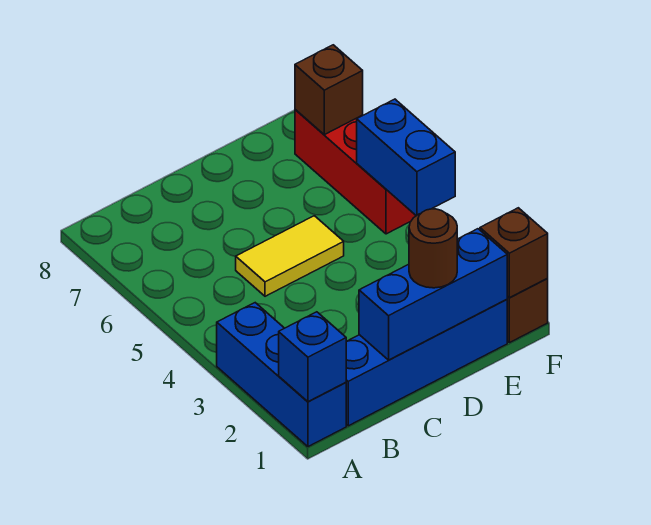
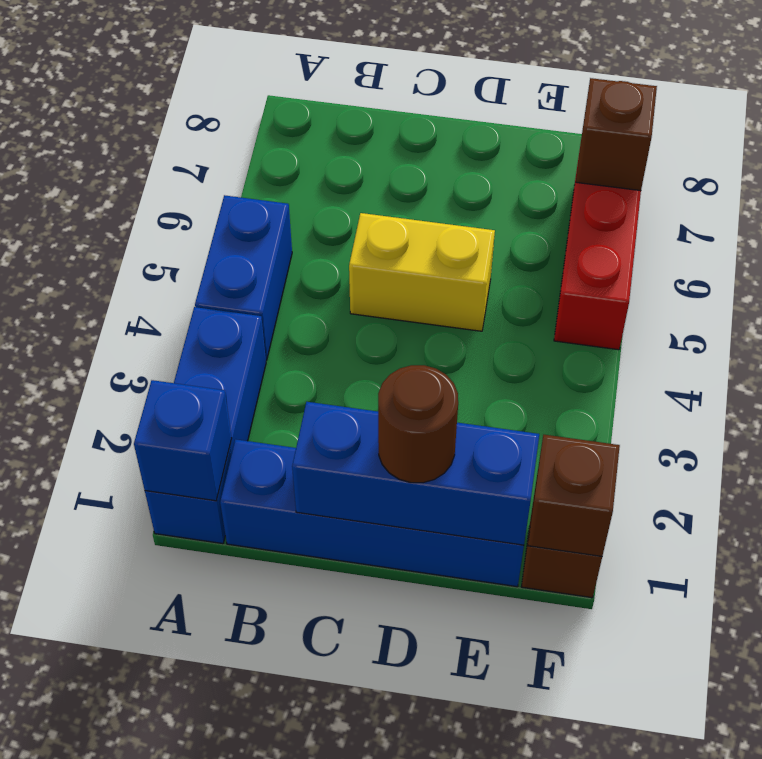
yellow tile C5:D5 level 1 -> yellow brick C5:D5 level 1
blue brick F4:F5 level 2 -> blue brick A4:A5 level 1

